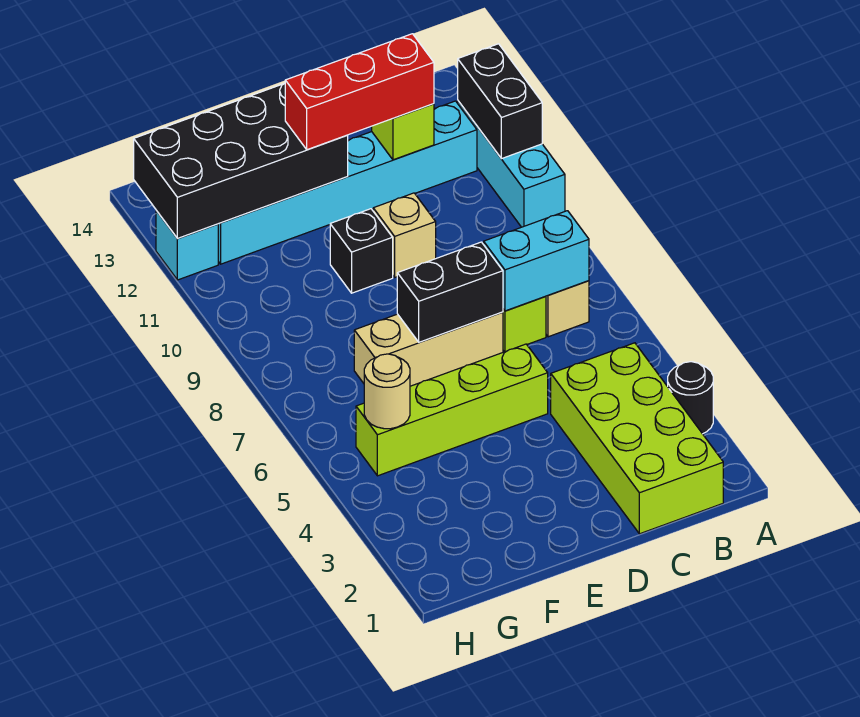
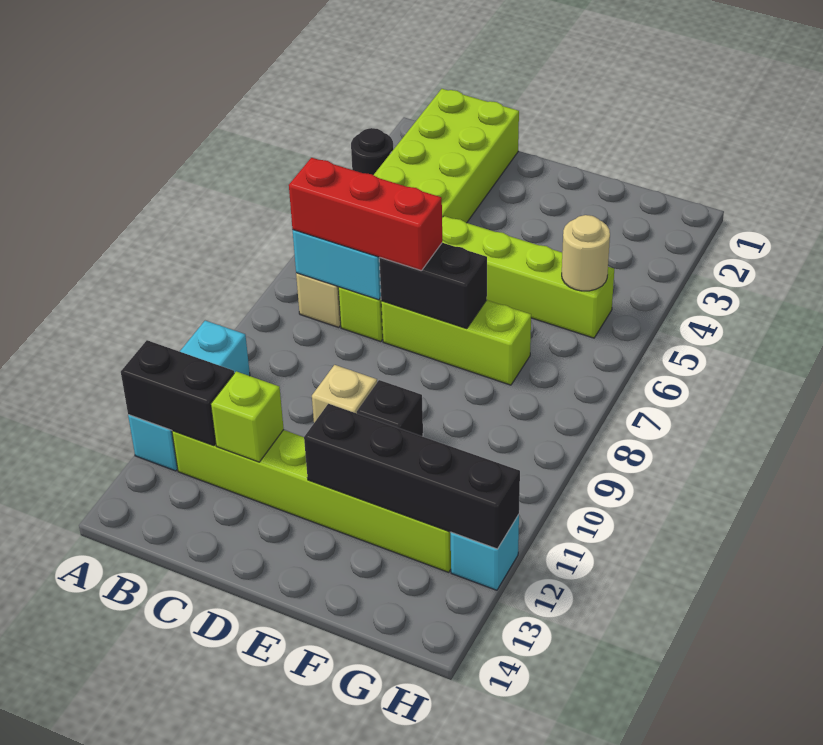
black brick A11:A12 level 2 -> black brick A12:B12 level 2
cyan brick B12:G12 level 1 -> lime brick B12:G12 level 1
red brick C12:E12 level 3 -> red brick B7:D7 level 3
tan brick D7:F7 level 1 -> lime brick D7:F7 level 1
black brick E12:H13 level 2 -> black brick E12:H12 level 2

